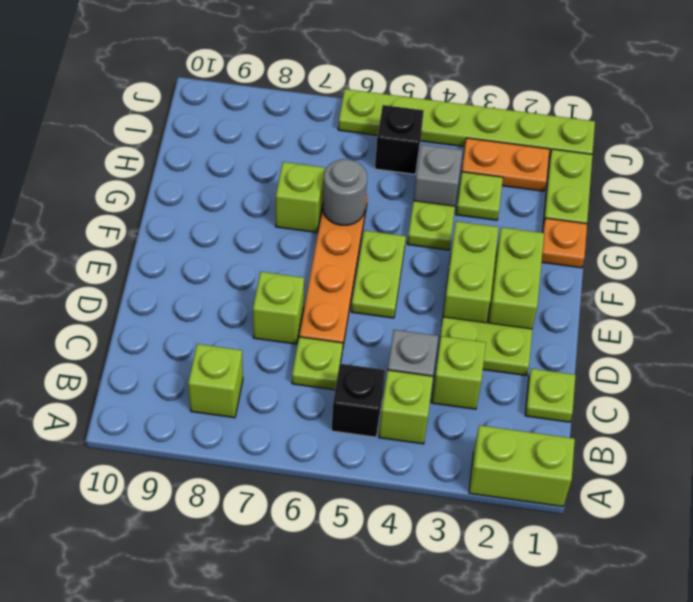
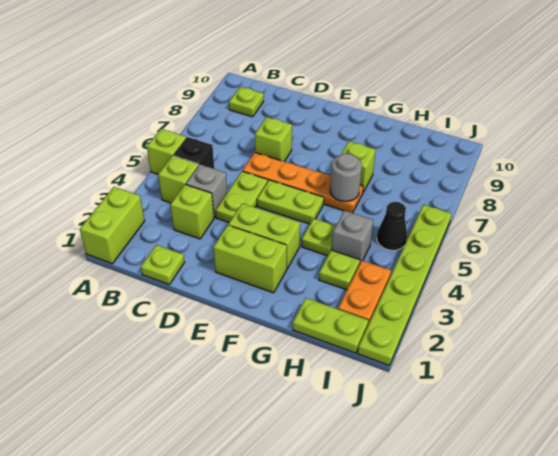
lime brick B8 level 1 -> lime brick A5 level 1
lime plate C6 level 1 -> lime plate B9 level 1
lime plate D2:D3 level 1 -> lime plate D4:D5 level 1
orange plate G1 level 1 -> none
black brick I5 level 1 -> black cone I5 level 1

